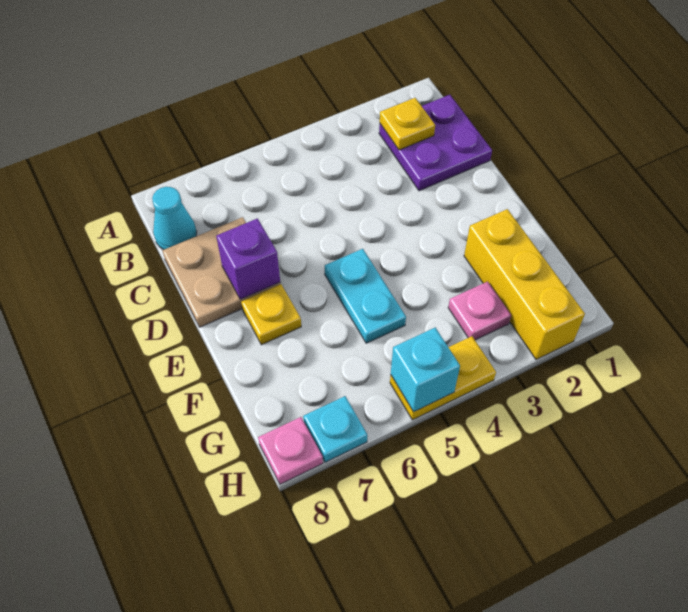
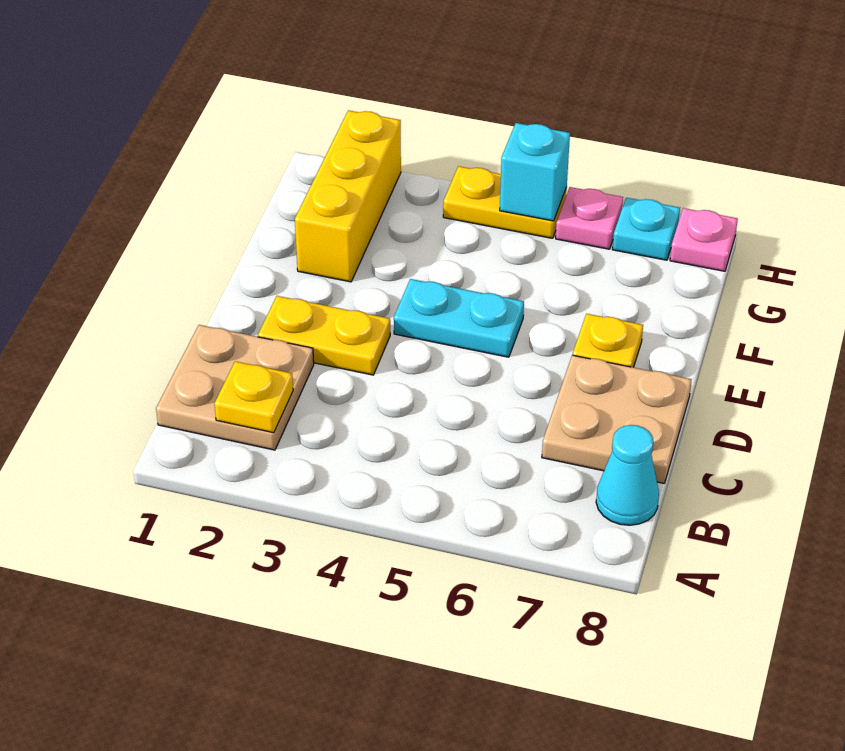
purple plate B1:C2 level 1 -> tan plate B1:C2 level 1
none -> yellow plate D2:D3 level 1
purple brick D7 level 2 -> none
cyan plate E5:F5 level 1 -> cyan plate E4:E5 level 1
pink plate G3 level 1 -> pink plate H6 level 1

